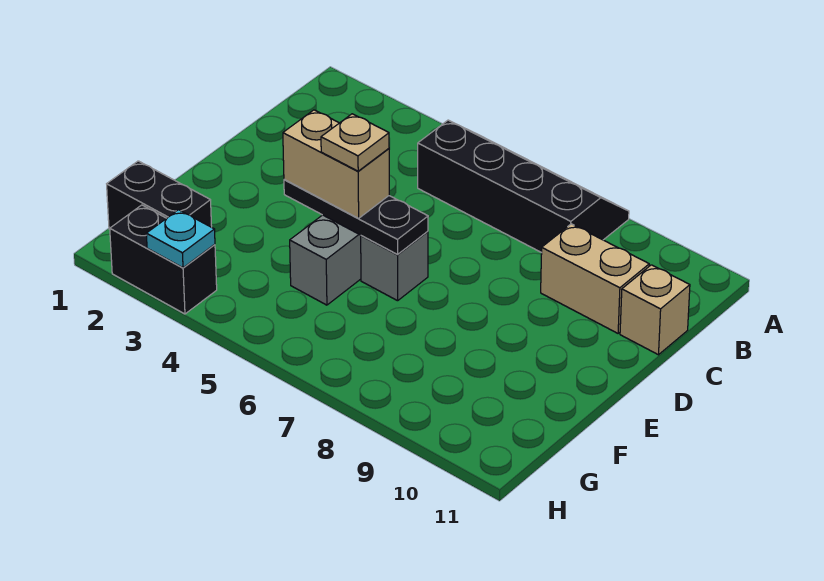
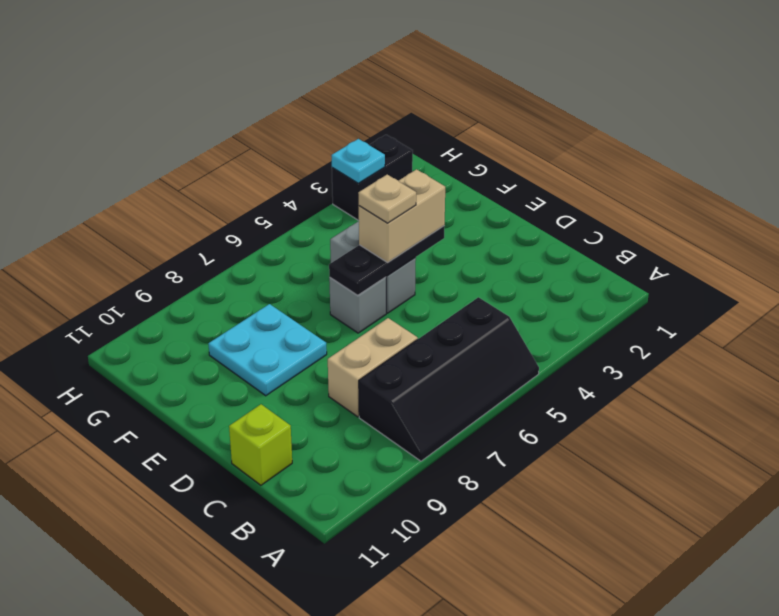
tan brick C9:C10 level 1 -> tan brick C7:C8 level 1
tan brick C11 level 1 -> lime brick C11 level 1
none -> cyan plate E8:F9 level 1
black brick G1:G2 level 1 -> none

